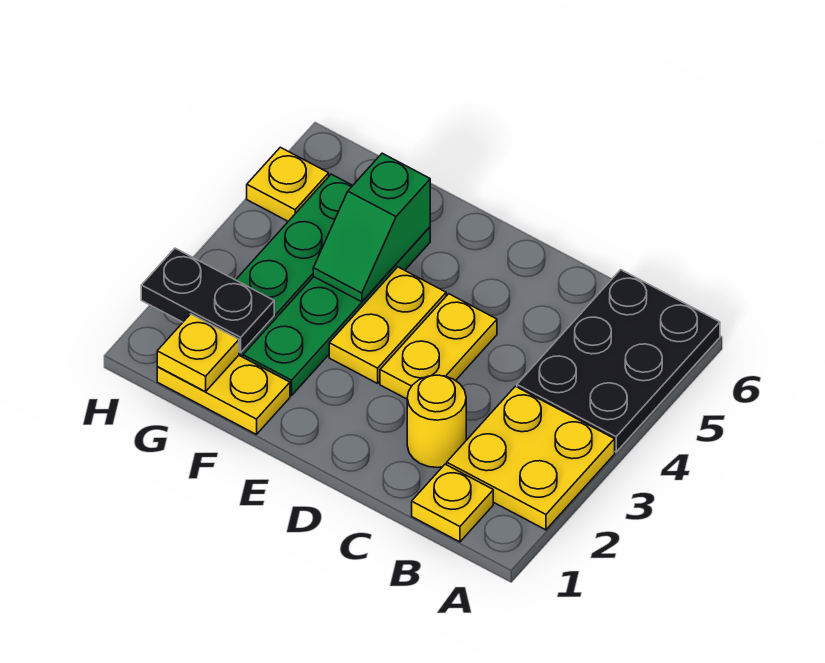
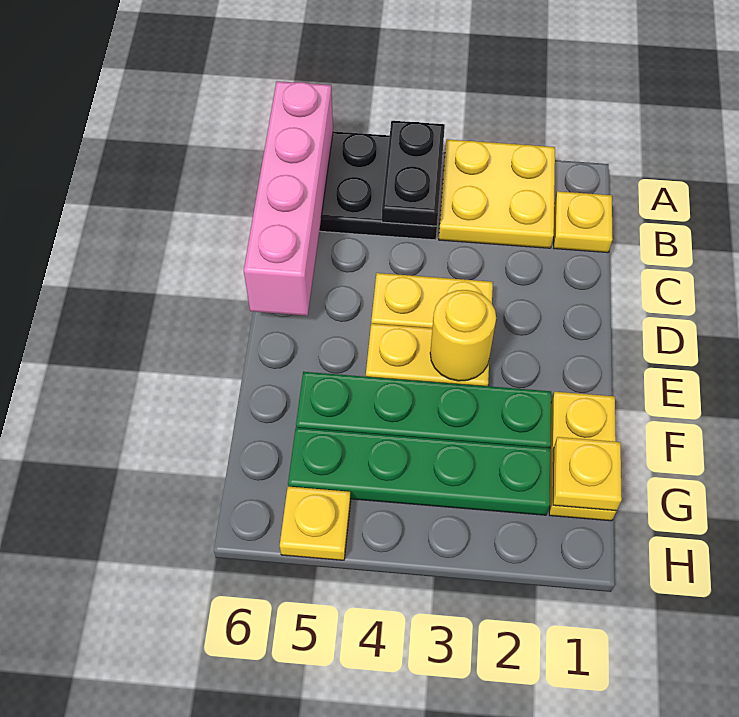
none -> pink brick A6:D6 level 2
yellow round brick C2 level 1 -> yellow round brick E3 level 2
green slope F4:F5 level 2 top 5 -> none
black plate G2:H2 level 2 -> black plate A4:B4 level 2

